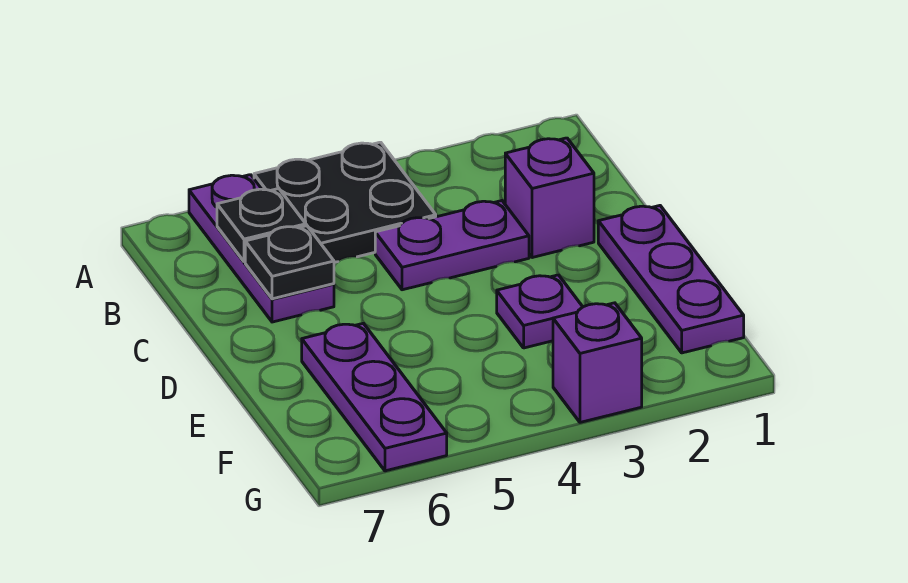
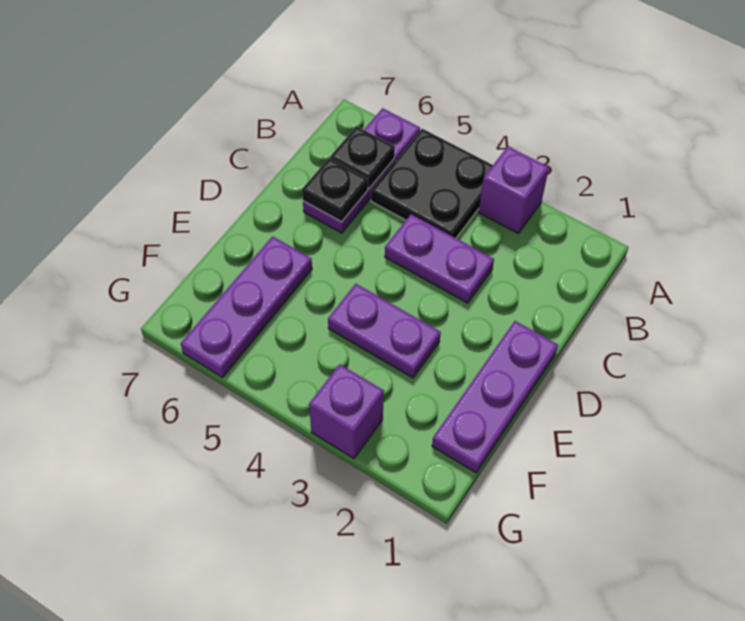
purple brick C2 level 1 -> purple brick A3 level 1
purple plate E3 level 1 -> purple plate E3:E4 level 1

